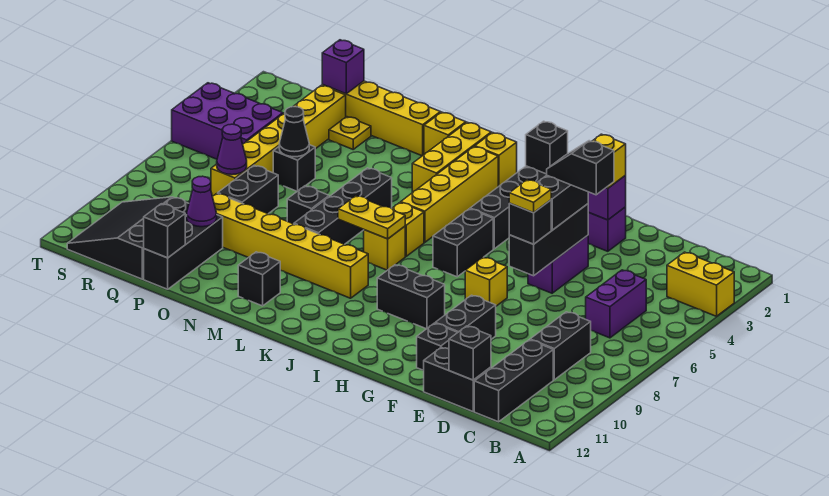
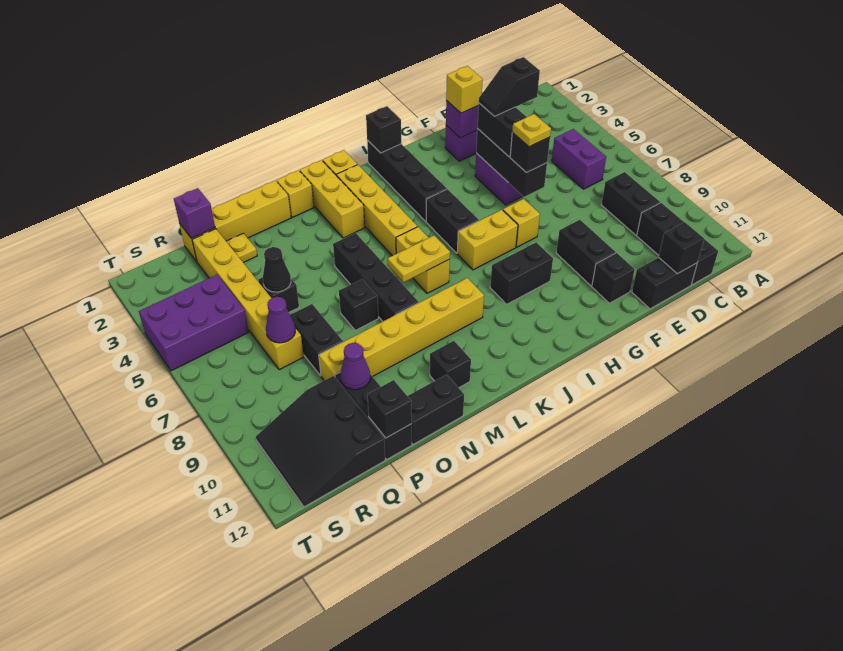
yellow brick A3:B3 level 1 -> yellow brick H7:I7 level 1
none -> black brick N12:O12 level 1

